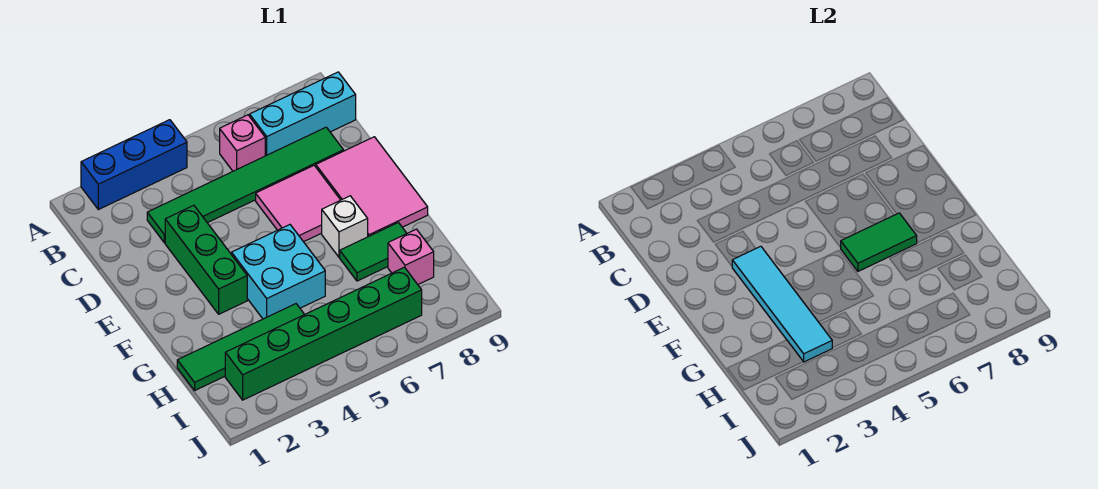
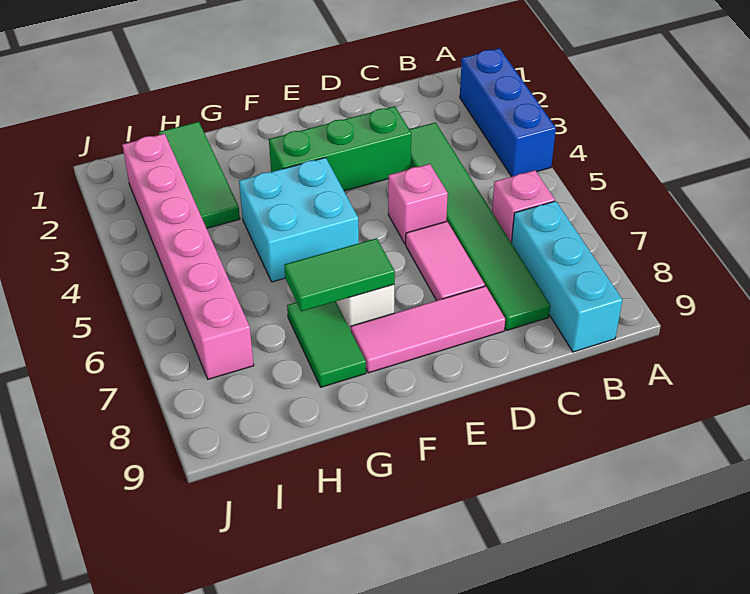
pink tile D6:E7 level 1 -> pink tile D6:D7 level 1
pink tile D8:F9 level 1 -> pink tile D8:F8 level 1
cyan tile E3:H3 level 2 -> none
green tile F6:F7 level 2 -> green tile F7:G7 level 2
green tile H1:H4 level 1 -> green tile H1:H3 level 1
pink brick H8 level 1 -> pink brick D5 level 1
green brick I2:I7 level 1 -> pink brick I2:I7 level 1

